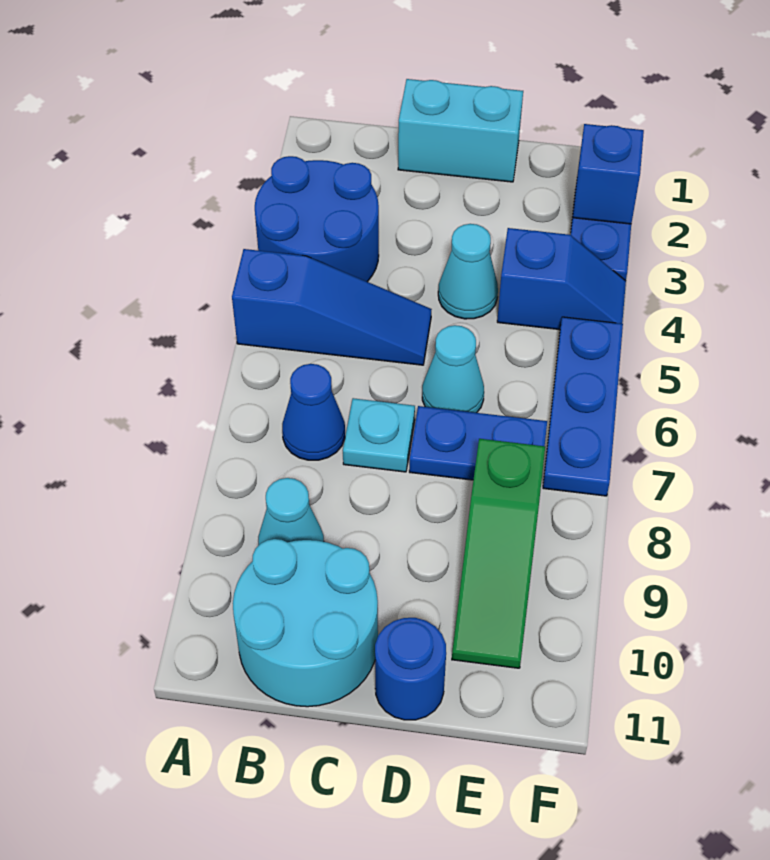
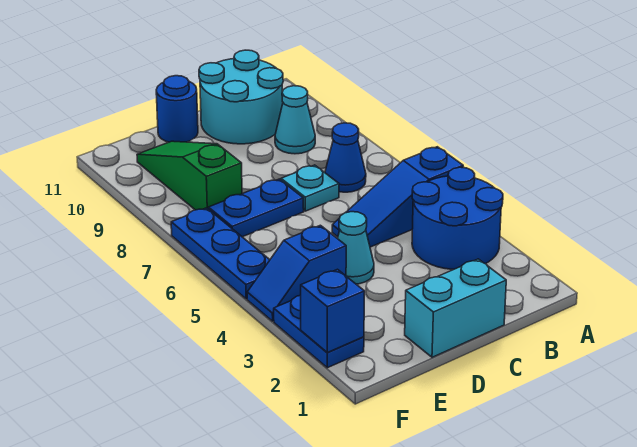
cyan cone D6 level 1 -> none

